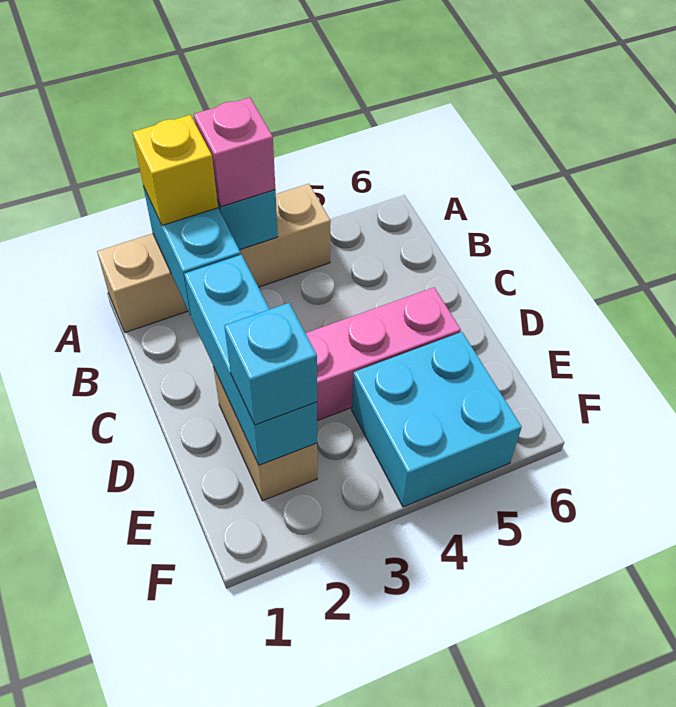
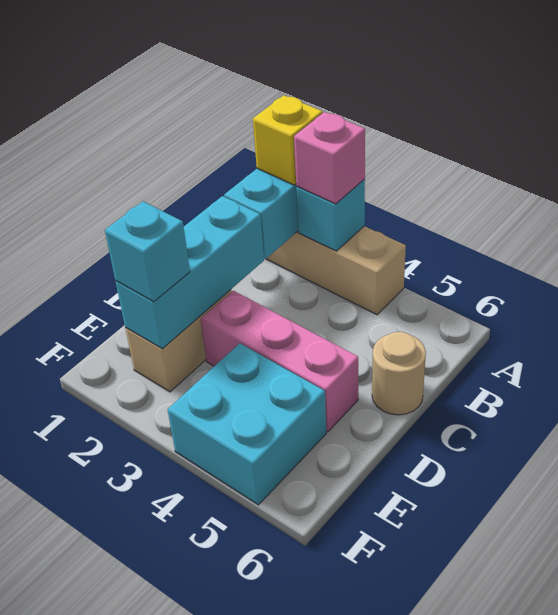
none -> tan round brick C6 level 1

